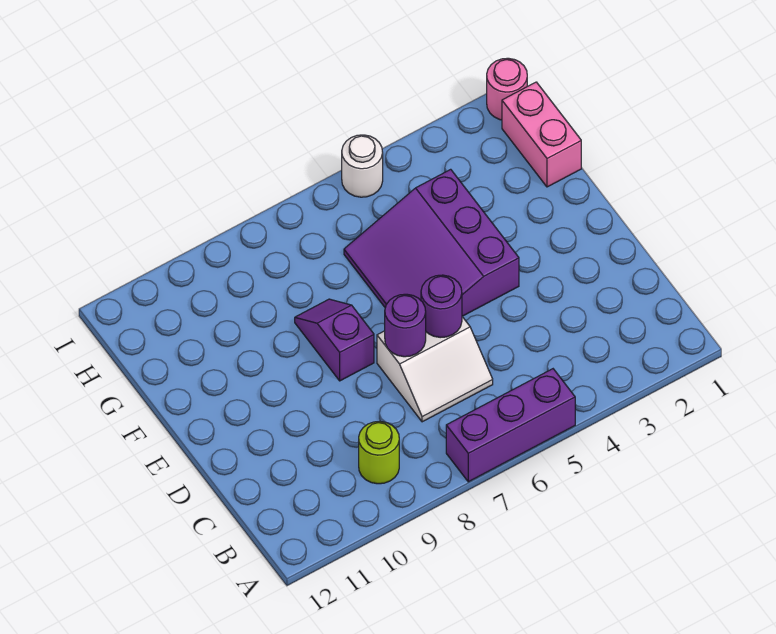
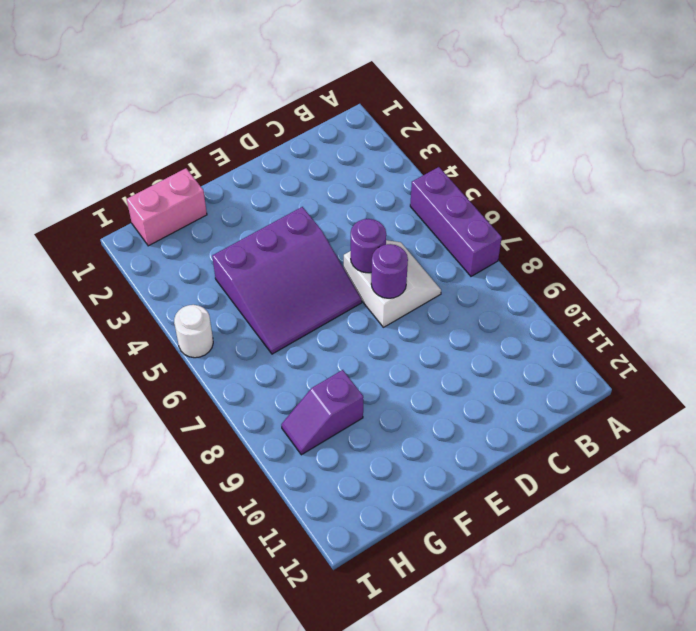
lime round brick B9 level 1 -> none
purple slope E8:F8 level 1 top E -> purple slope G9:H9 level 1 top G
pink round brick I1 level 1 -> none

